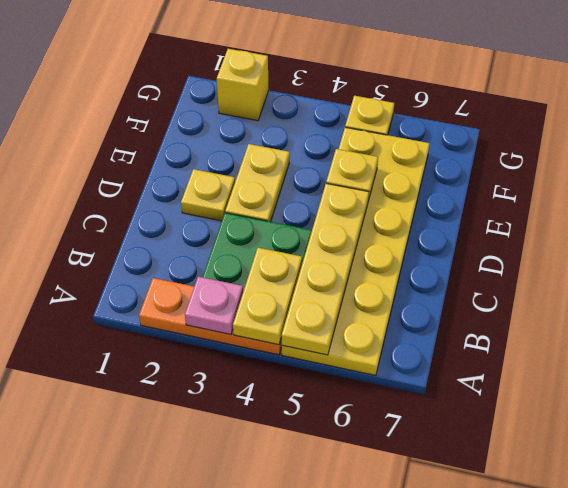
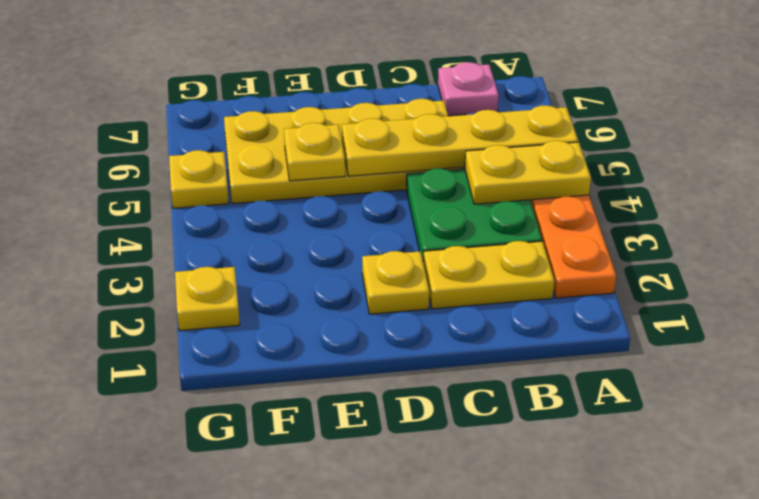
pink plate A3 level 2 -> pink plate B7 level 1
yellow plate A5:F6 level 1 -> yellow plate C5:F6 level 1
yellow plate D3:E3 level 1 -> yellow plate B2:C2 level 1
yellow brick G2 level 1 -> yellow plate G2 level 1

